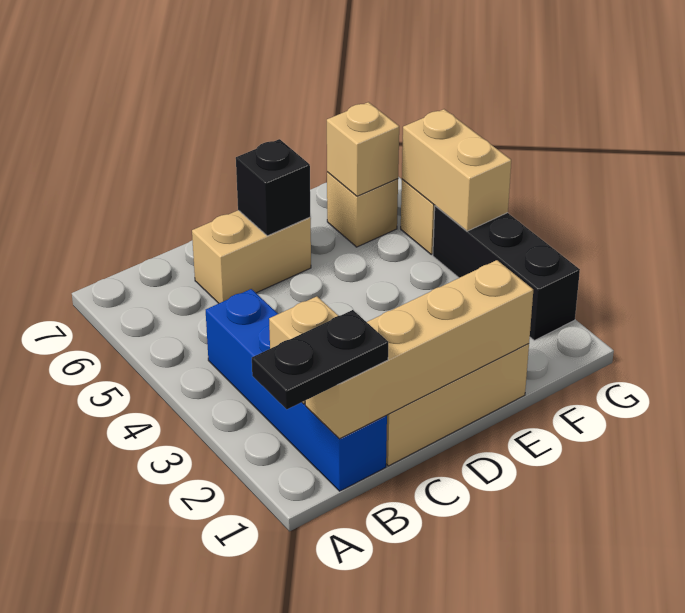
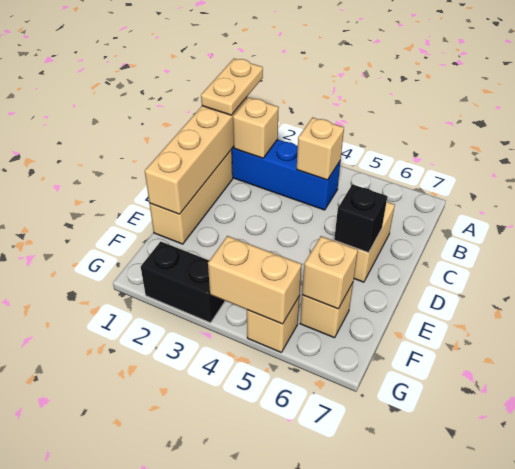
black plate A1:B1 level 3 -> tan plate A1:B1 level 3
none -> tan brick B4 level 2
black brick G2:G4 level 1 -> black brick G2:G3 level 1

